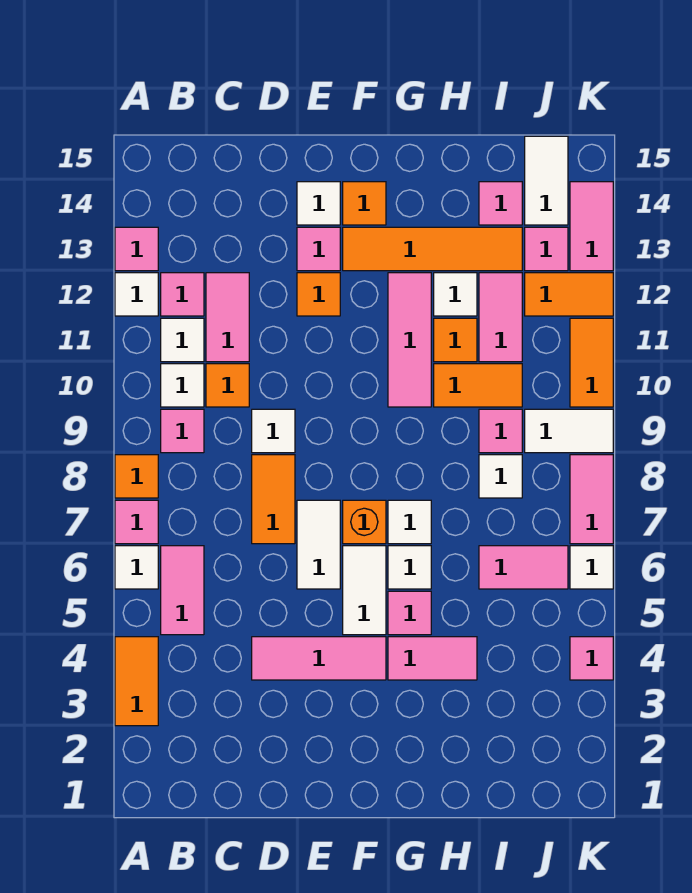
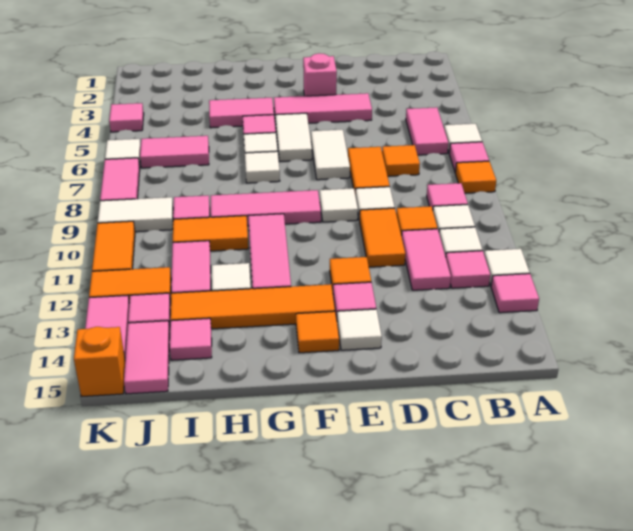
orange tile A3:A4 level 1 -> orange tile D10:D11 level 1
none -> pink brick E3 level 1
orange brick F7 level 1 -> orange brick K15 level 1
none -> pink tile F9:H9 level 1
orange tile H11 level 1 -> orange tile C7 level 1
white tile I8 level 1 -> white tile E9 level 1
white tile J14:J15 level 1 -> pink tile J14:J15 level 1

